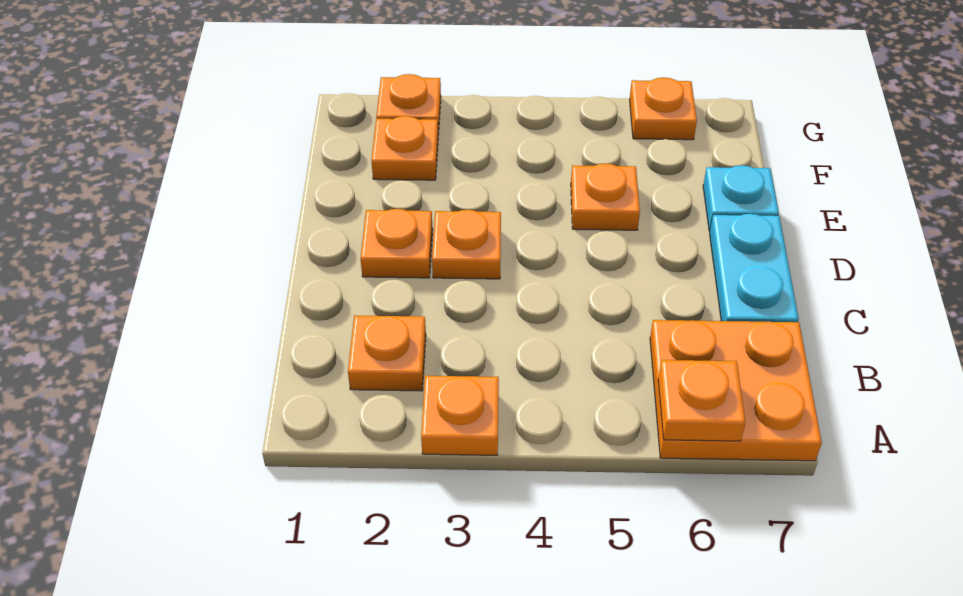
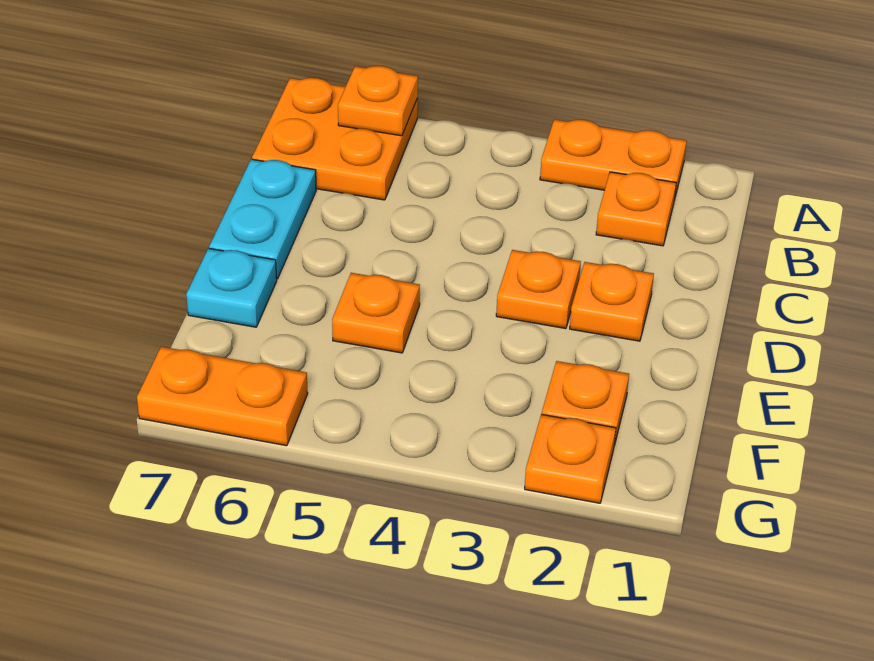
orange plate A3 level 1 -> orange plate A2:A3 level 1
orange plate G6 level 1 -> orange plate G6:G7 level 1

